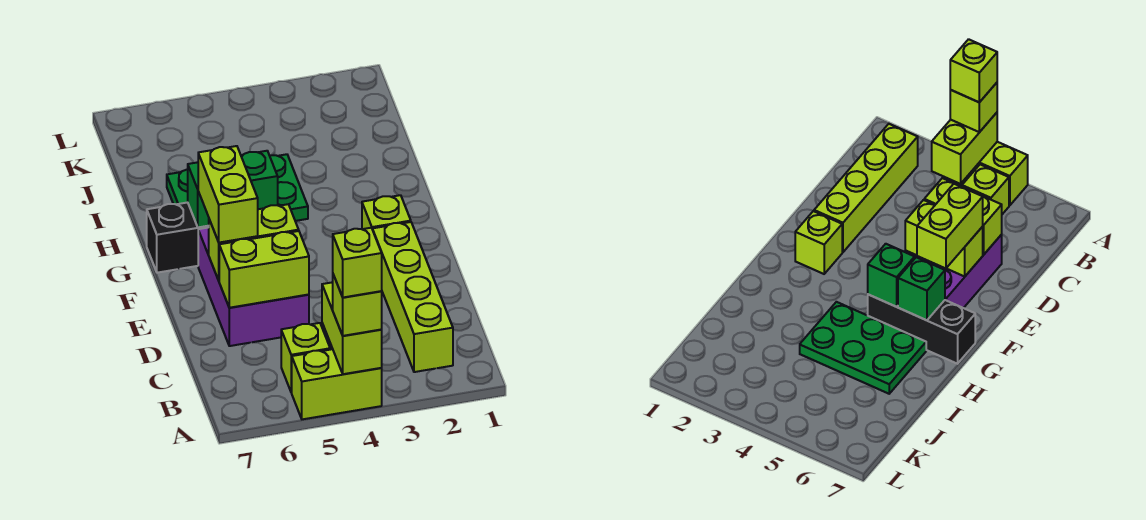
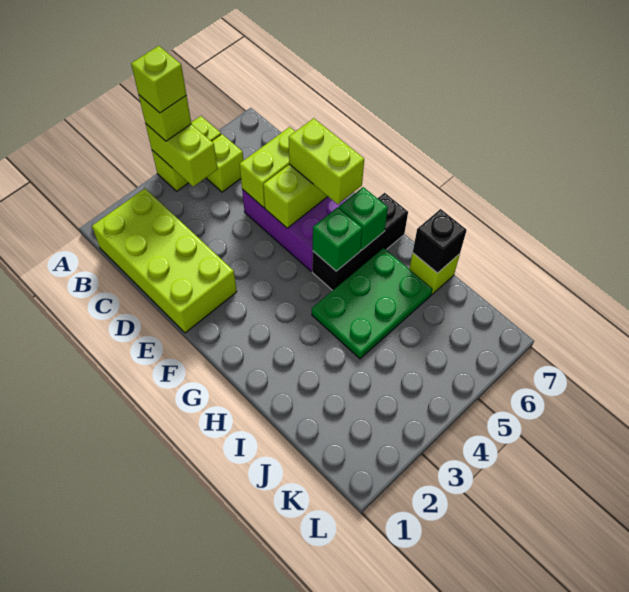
lime brick B2:E2 level 1 -> lime brick B1:E2 level 1
lime brick F2 level 1 -> lime brick I7 level 1
none -> black brick I7 level 2

